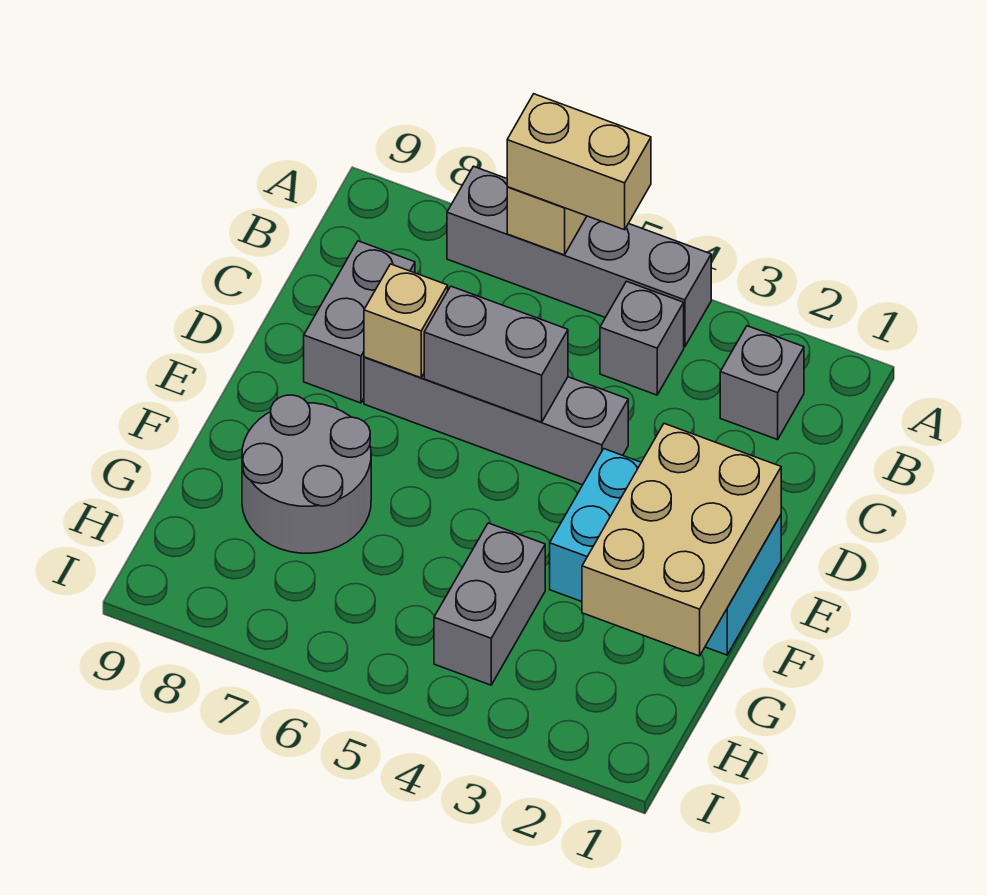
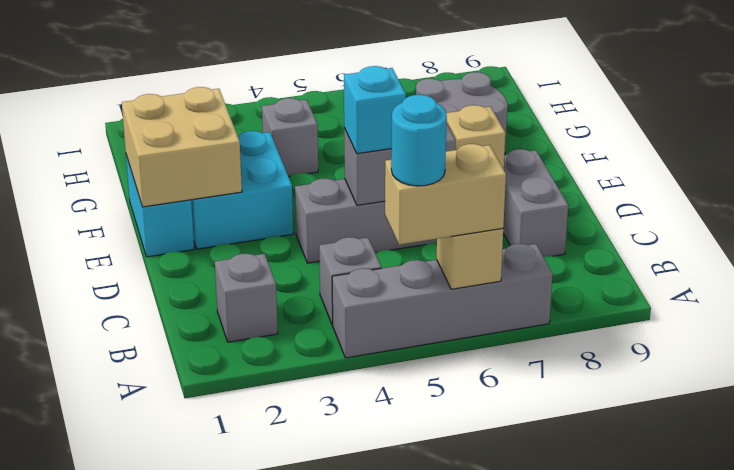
none -> cyan round brick A5 level 4
none -> cyan brick D5 level 3
tan brick E1:G2 level 2 -> tan brick E1:F2 level 2
grey brick G4:H4 level 1 -> grey brick G4 level 1

